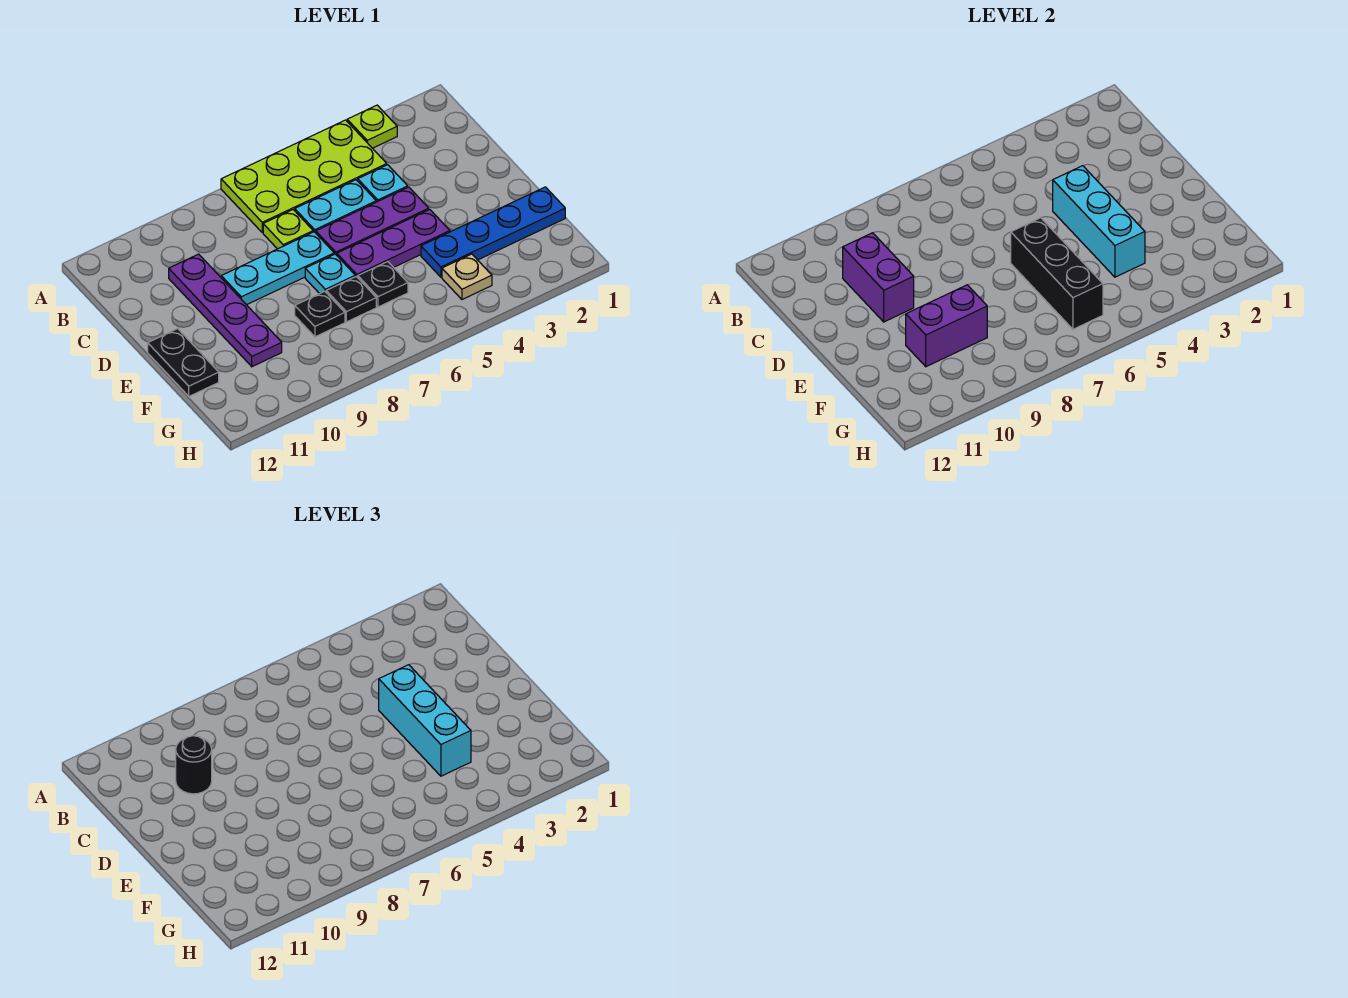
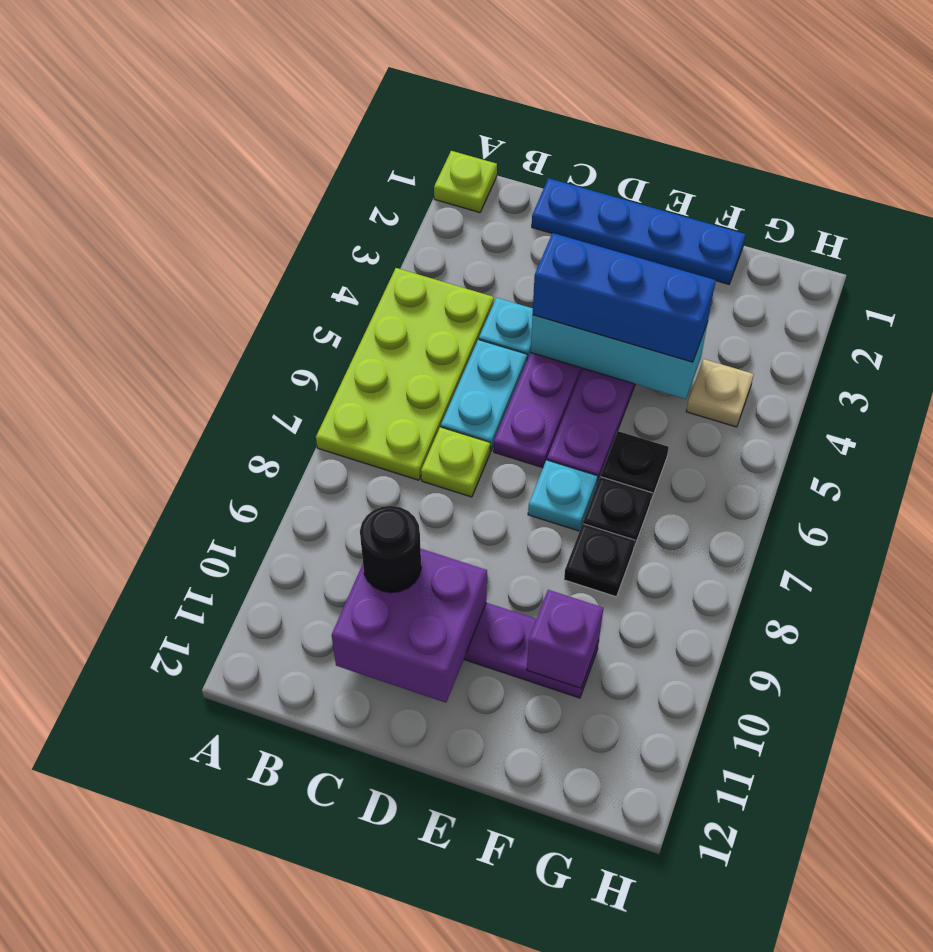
lime plate A3 level 1 -> lime plate A1 level 1
purple brick C10:D10 level 2 -> purple brick C10:D11 level 2
cyan brick D4:F4 level 3 -> blue brick D4:F4 level 3
cyan plate D7:D9 level 1 -> none
black brick E6:G6 level 2 -> none
black plate E12:F12 level 1 -> none
blue plate F1:F4 level 1 -> blue plate C1:F1 level 1
purple brick F9:F10 level 2 -> purple brick F10 level 2

